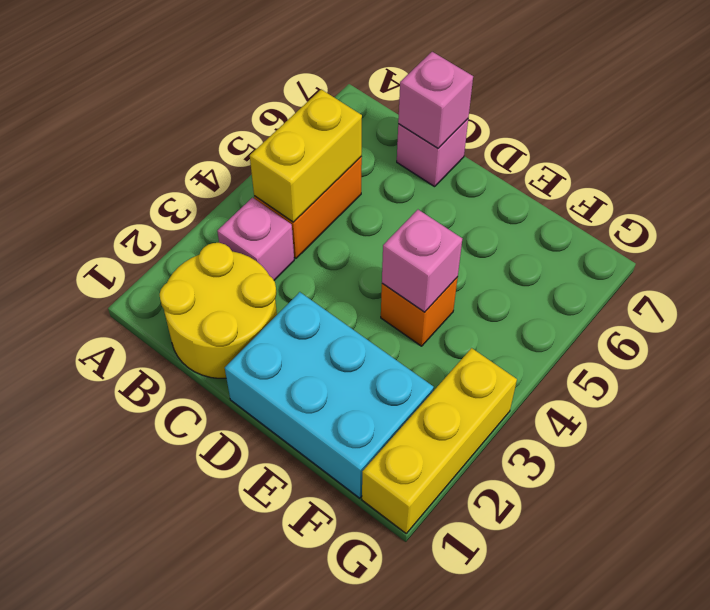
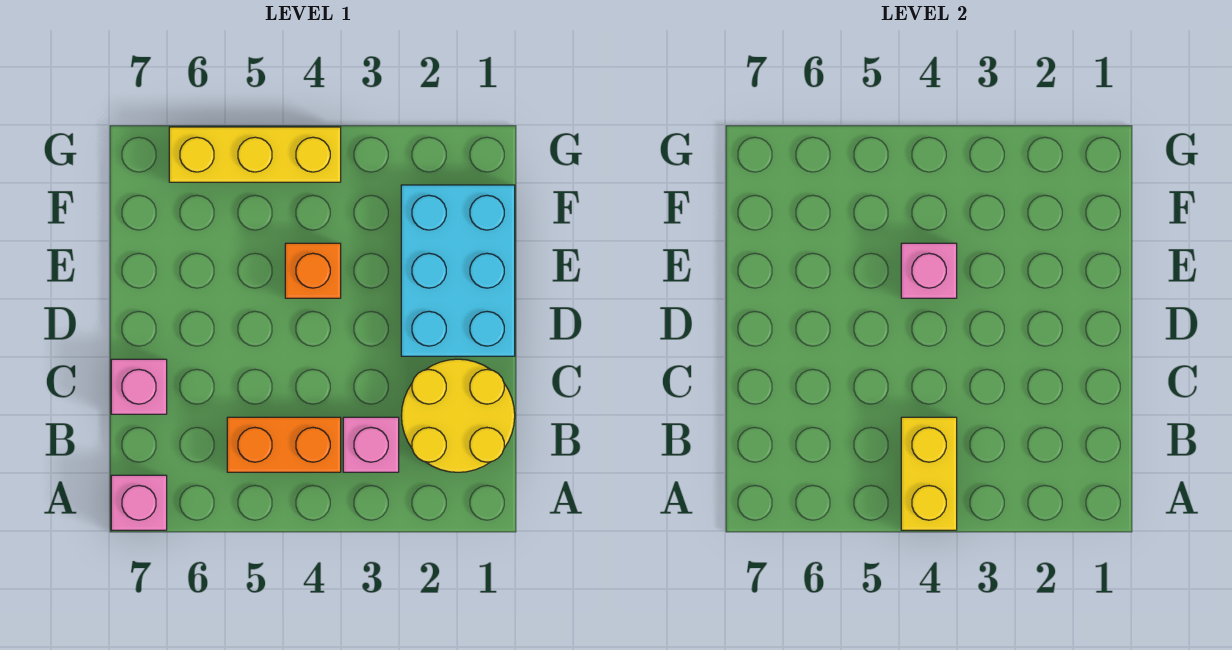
yellow brick B4:B5 level 2 -> yellow brick A4:B4 level 2
pink brick C7 level 2 -> pink brick A7 level 1
yellow brick G1:G3 level 1 -> yellow brick G4:G6 level 1

